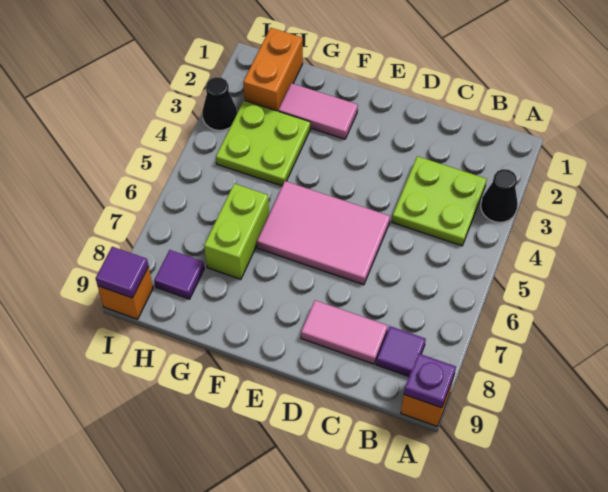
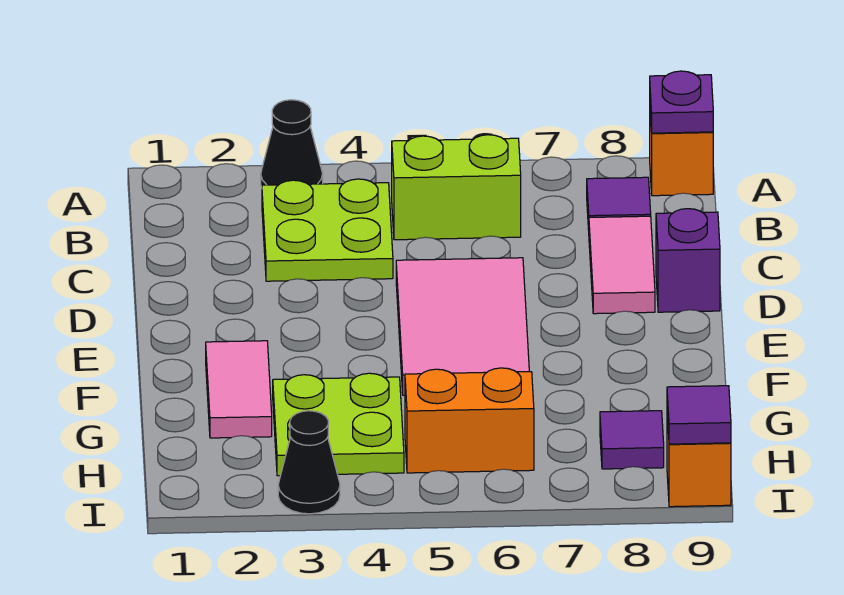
none -> purple brick D9 level 1
lime brick G6:G7 level 1 -> lime brick B5:B6 level 1
orange brick H1:H2 level 1 -> orange brick H5:H6 level 1

